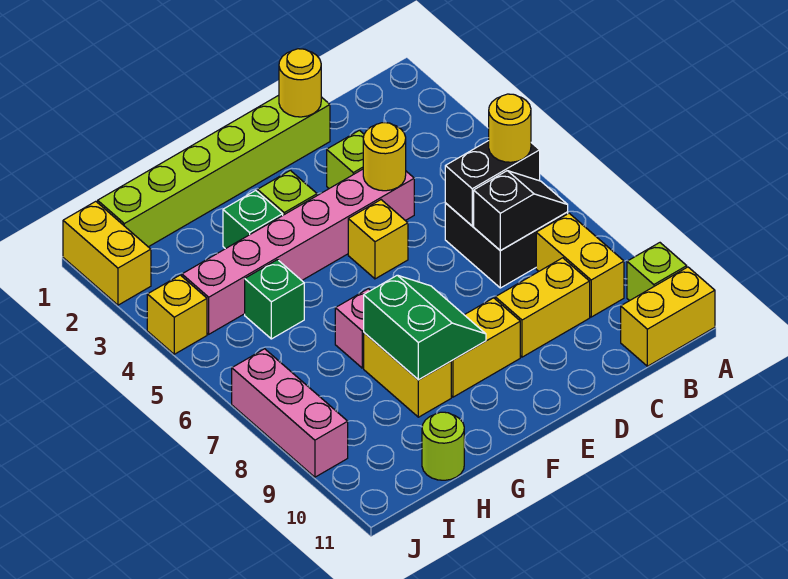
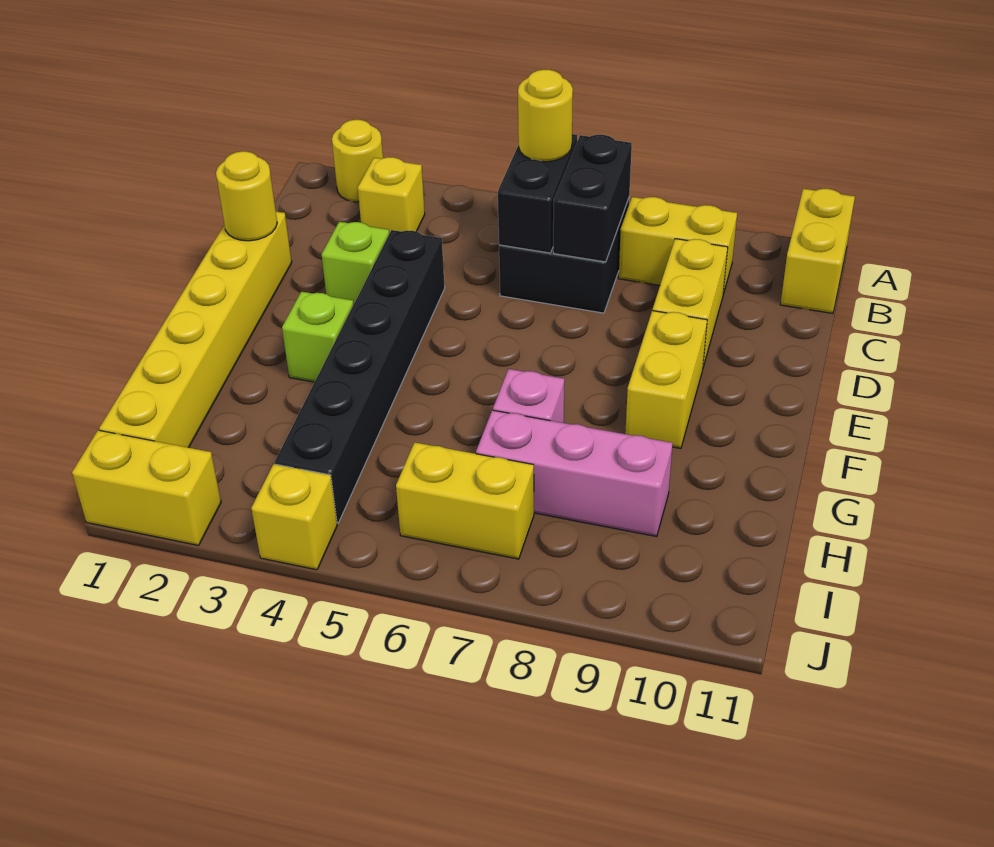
lime brick A10 level 1 -> none
black slope B7:C7 level 2 top C -> black brick B7:C7 level 2
lime brick D1:I1 level 1 -> yellow brick D1:I1 level 1
pink brick D4:I4 level 1 -> black brick D4:I4 level 1
yellow round brick D4 level 2 -> yellow round brick A2 level 1
yellow brick E5 level 1 -> yellow brick B3 level 1
green slope F8:G9 level 2 top G -> none
green brick G3 level 1 -> none
yellow brick G8:G9 level 1 -> yellow brick I6:I7 level 1
green brick H5 level 1 -> none
lime round brick H11 level 1 -> none
pink brick J7:J9 level 1 -> pink brick H7:H9 level 1

